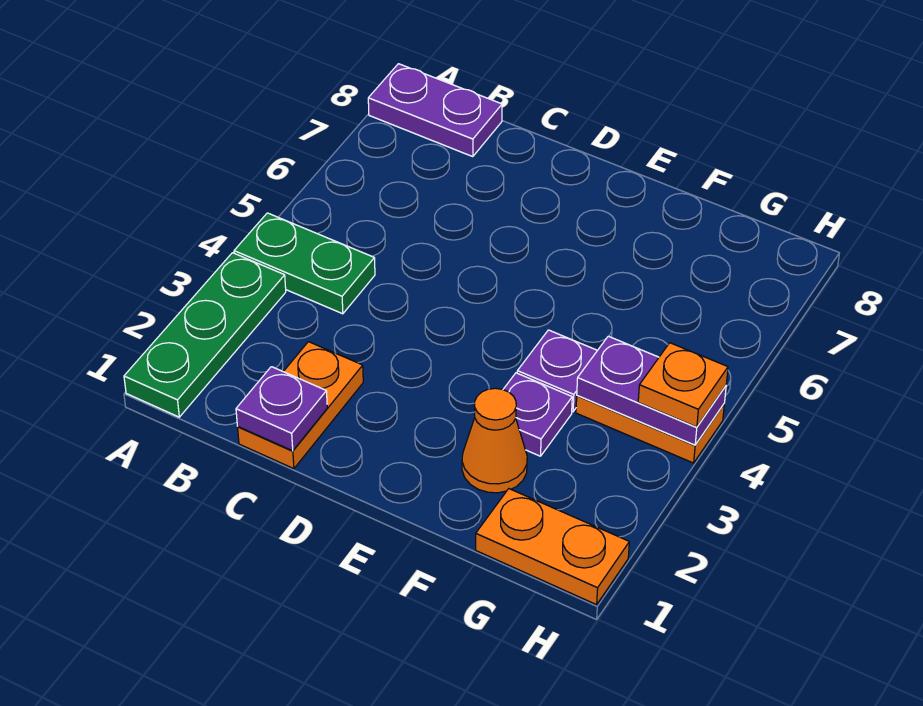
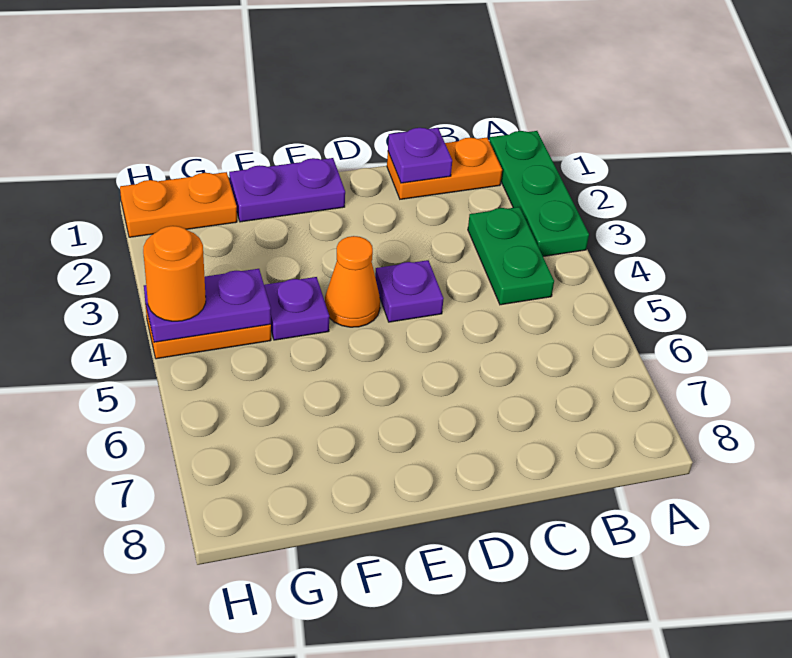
green plate A4:B4 level 1 -> green plate B3:B4 level 1
purple plate A8:B8 level 1 -> purple plate E1:F1 level 1
orange plate C1:C2 level 1 -> orange plate B1:C1 level 1
orange cone F2 level 1 -> orange cone E4 level 1
purple plate F3 level 1 -> purple plate D4 level 1
orange plate H4 level 3 -> orange round brick H4 level 3

